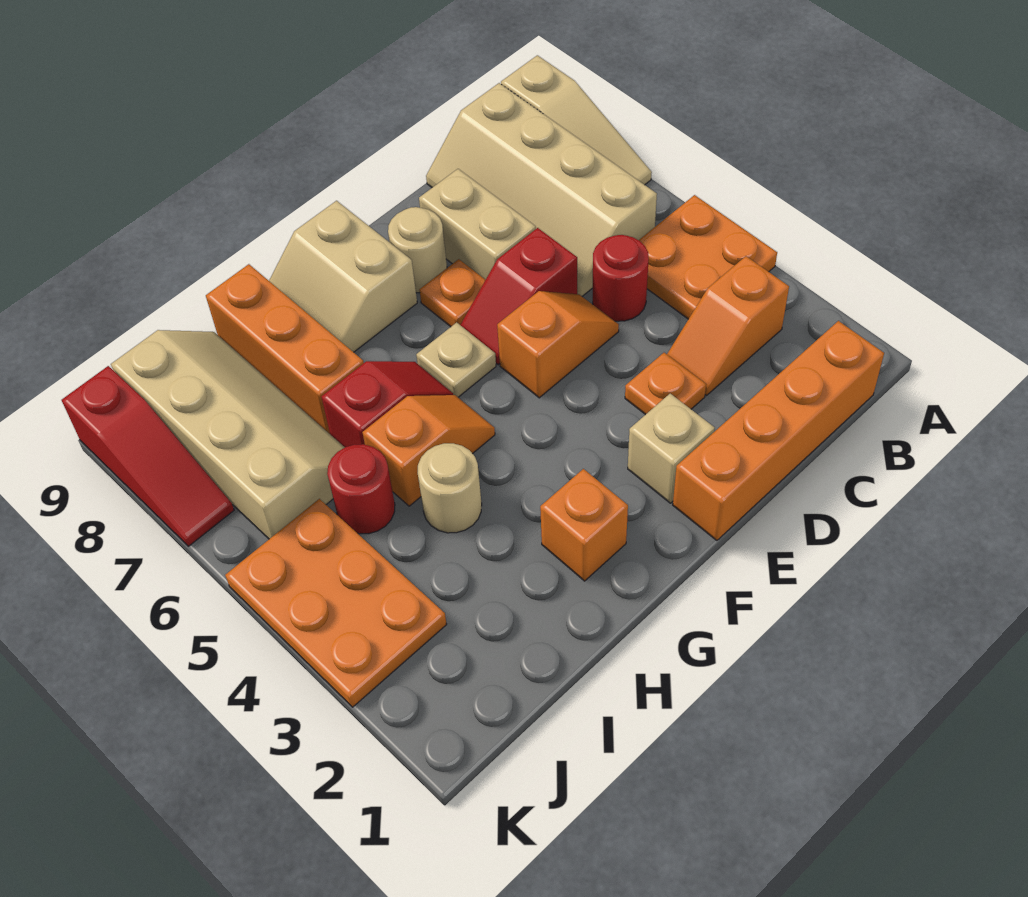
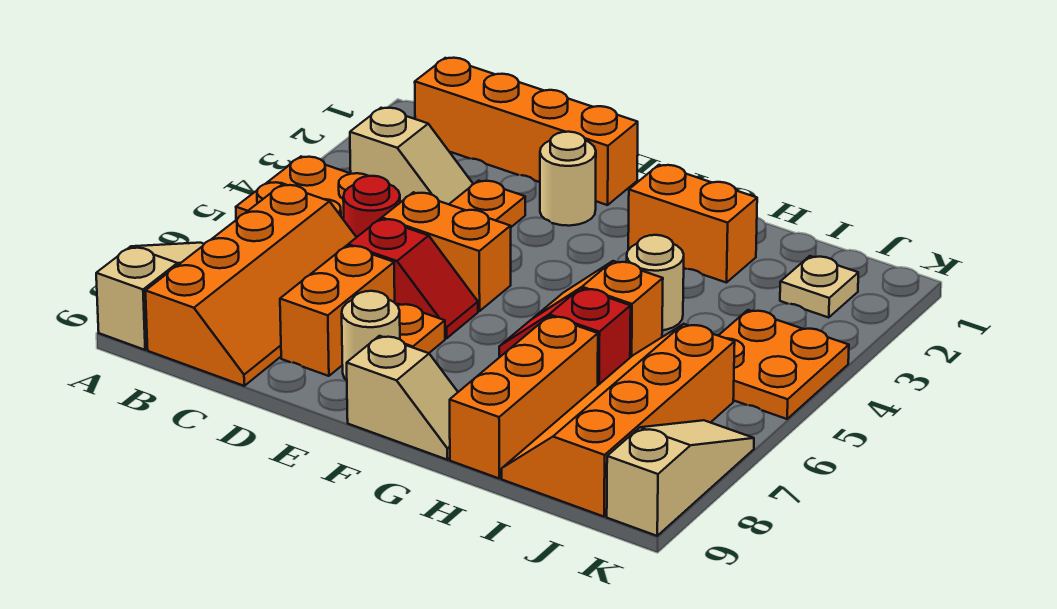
orange slope B3:C3 level 1 top B -> tan slope B3:C3 level 1 top B
tan slope B6:C9 level 1 top B -> orange slope B6:C9 level 1 top B
orange slope D5:E5 level 1 top E -> orange brick D5:E5 level 1
tan brick D7:D8 level 1 -> orange brick D7:D8 level 1
tan brick E2 level 1 -> tan round brick E2 level 1
tan plate F6 level 1 -> tan plate J2 level 1
tan slope F8:G9 level 1 top F -> tan slope F9:G9 level 1 top F
orange brick G2 level 1 -> orange brick G2:H2 level 1
red round brick I5 level 1 -> none
tan slope I6:J9 level 1 top J -> orange slope I6:J9 level 1 top J
orange plate J3:K5 level 1 -> orange plate J4:K5 level 1
red slope K7:K9 level 1 top 9 -> tan slope K7:K9 level 1 top 9

